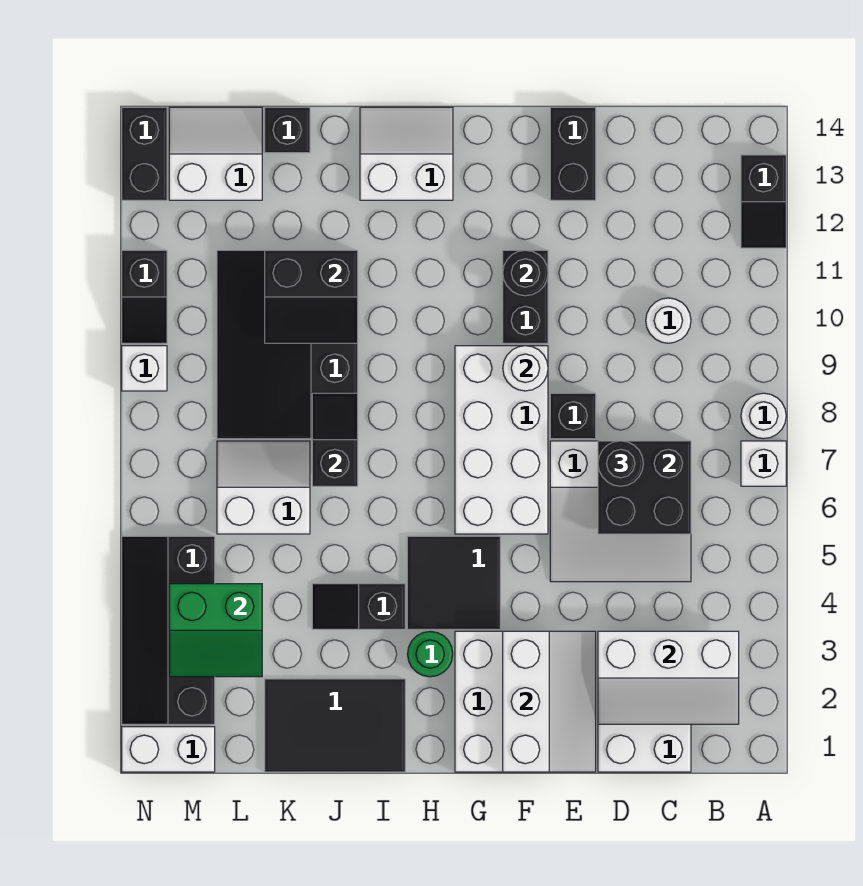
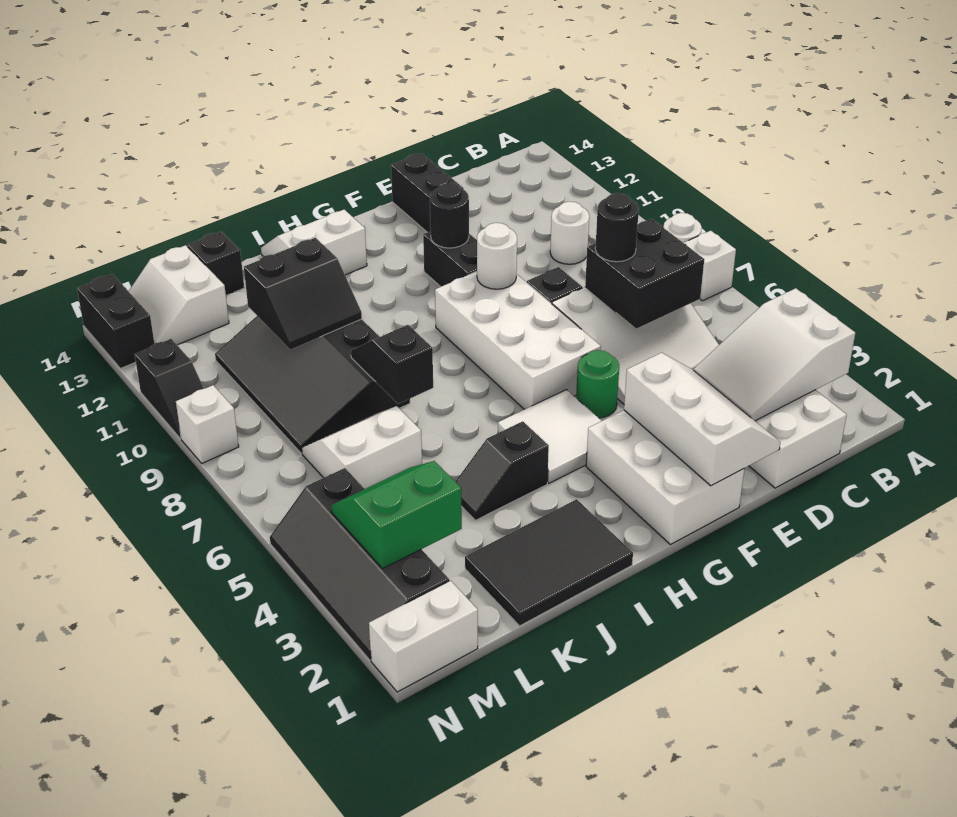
black slope A12:A13 level 1 top 13 -> none
white slope B2:D3 level 2 top 3 -> white slope B2:D3 level 2 top B
black tile G4:H5 level 1 -> white tile G4:H5 level 1
green round brick H3 level 1 -> green round brick F5 level 1
green slope L3:M4 level 2 top 4 -> green slope L3:M4 level 2 top 3
white slope L13:M14 level 1 top 13 -> white slope L13:M14 level 1 top L

